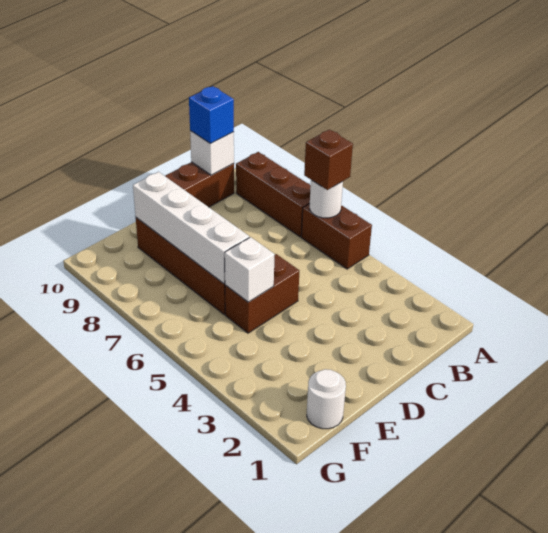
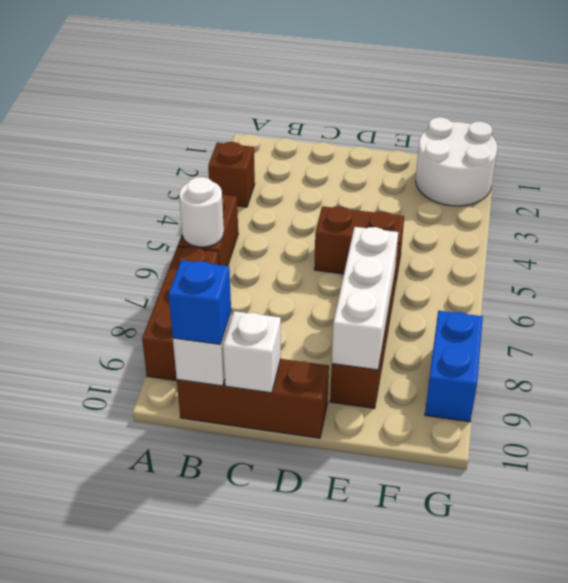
brown brick A6 level 3 -> brown brick A3 level 1
white brick E5 level 2 -> white brick C10 level 2
white brick E6:E9 level 2 -> white brick E7:E9 level 2
white round brick F1 level 1 -> white round brick F1:G2 level 1
none -> blue brick G8:G9 level 1

